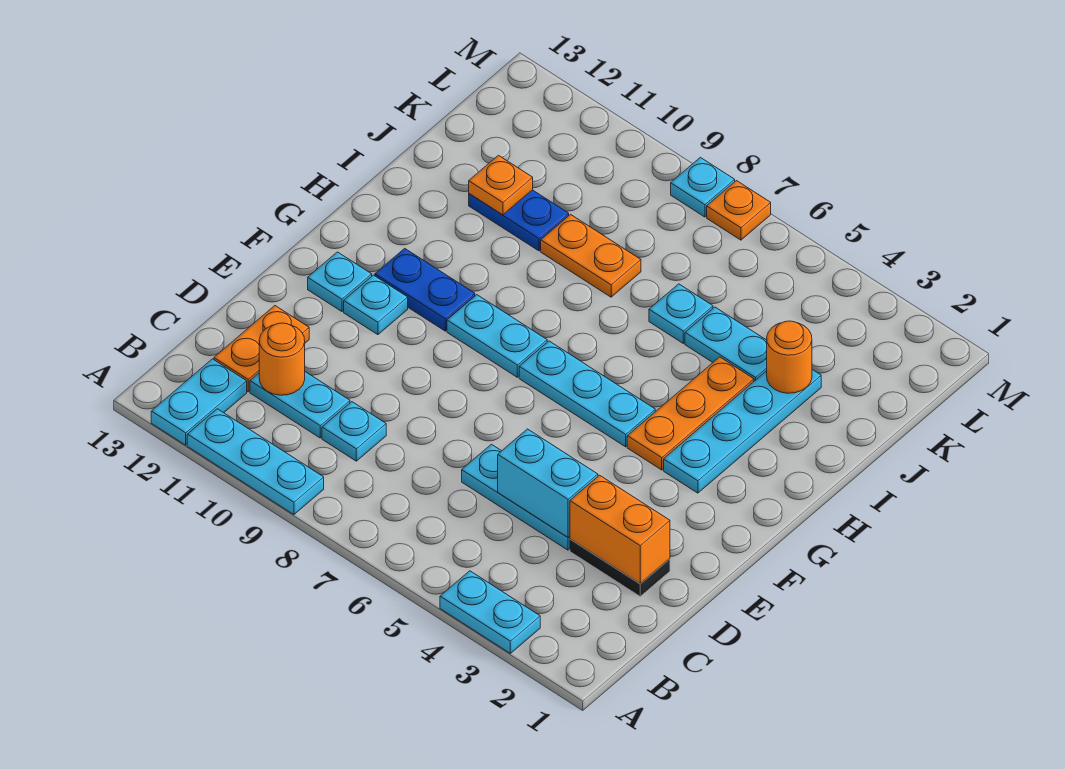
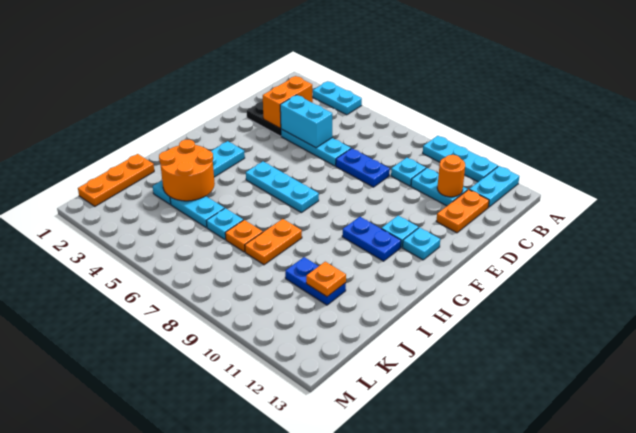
orange brick D2:D3 level 2 -> orange brick C3:D3 level 2
none -> blue plate D7:D8 level 1
orange plate G4:I4 level 1 -> orange plate J1:L1 level 1
cyan plate G8:G9 level 1 -> none
orange round brick J3 level 2 -> orange round brick I3:J4 level 2
orange plate J8:J9 level 1 -> orange plate I8:J8 level 1
orange plate M7 level 1 -> orange plate J7 level 1
cyan plate M8 level 1 -> none

